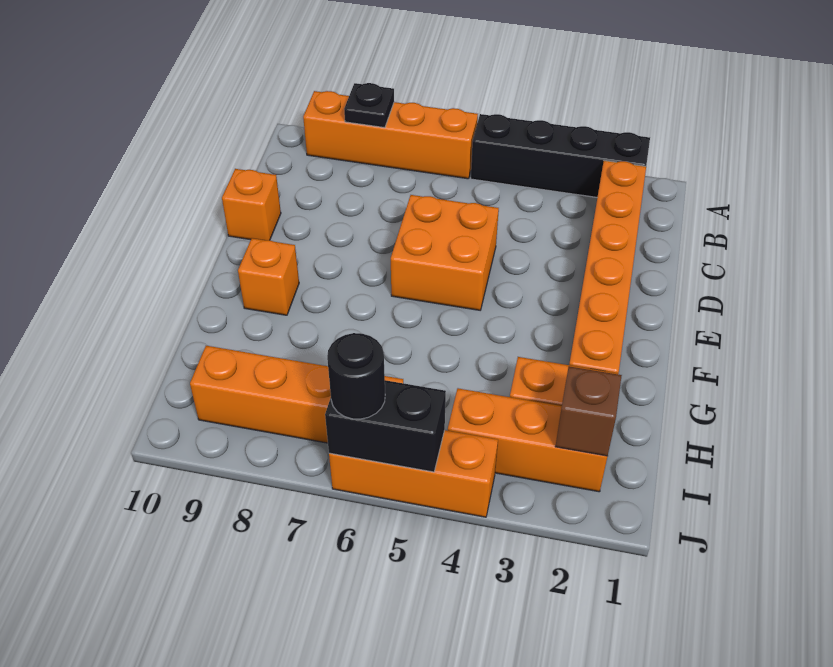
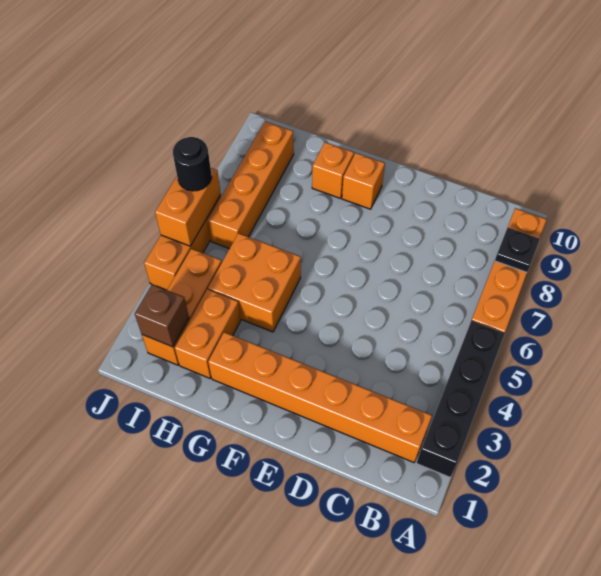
orange brick D5:E6 level 1 -> orange brick G4:H5 level 1
orange brick D10 level 1 -> orange brick G9 level 1
black brick J5:J6 level 2 -> orange brick J5:J6 level 2

